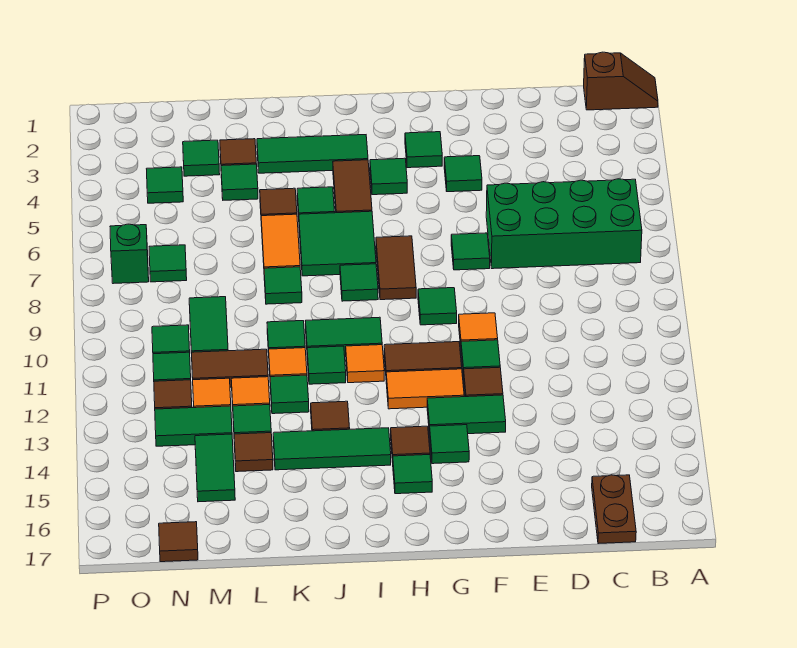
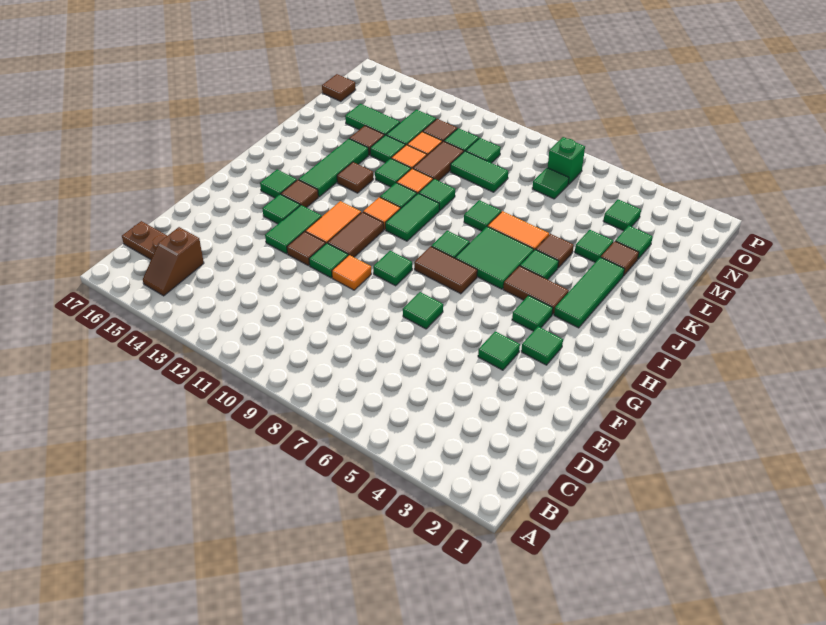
brown slope A1:B1 level 1 top B -> brown slope B15:C15 level 1 top C
green brick B6:E7 level 1 -> none

